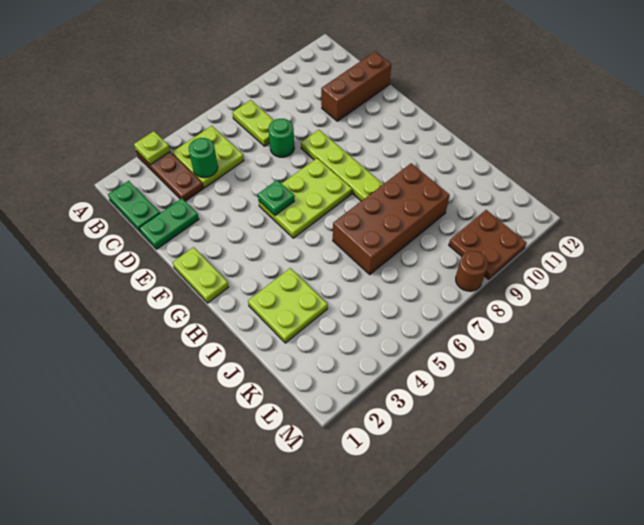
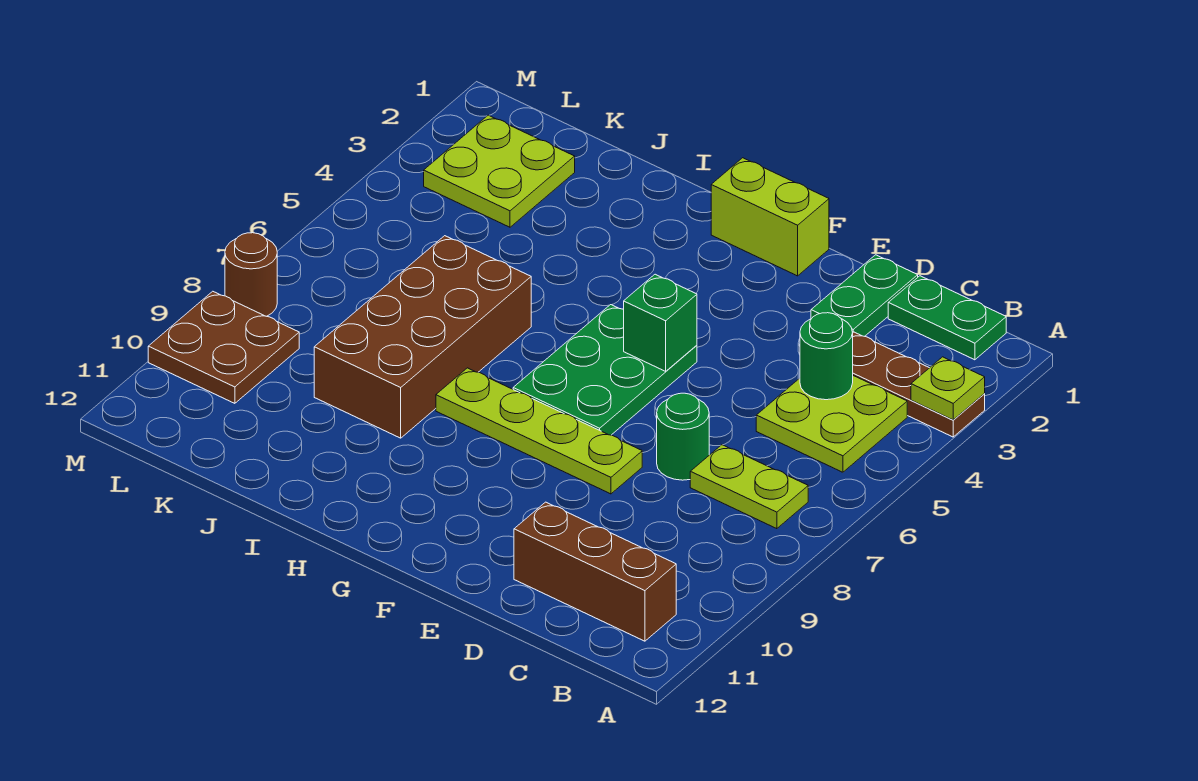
brown brick D10:D12 level 1 -> brown brick B11:D11 level 1
lime plate F1:G1 level 1 -> lime brick F1:G1 level 1
lime plate F5:G7 level 1 -> green plate F5:G7 level 1
green plate F5 level 2 -> green brick F5 level 2
lime plate I2:J3 level 1 -> lime plate K2:L3 level 1

